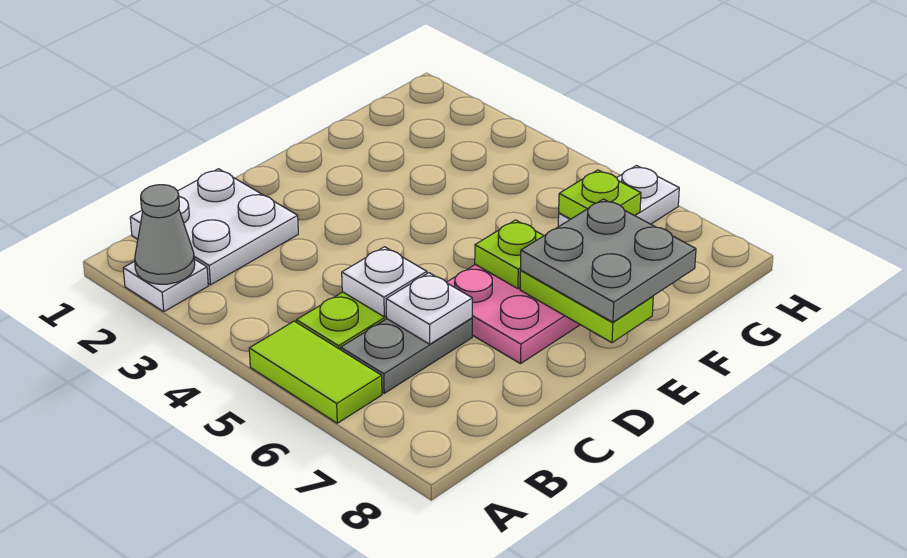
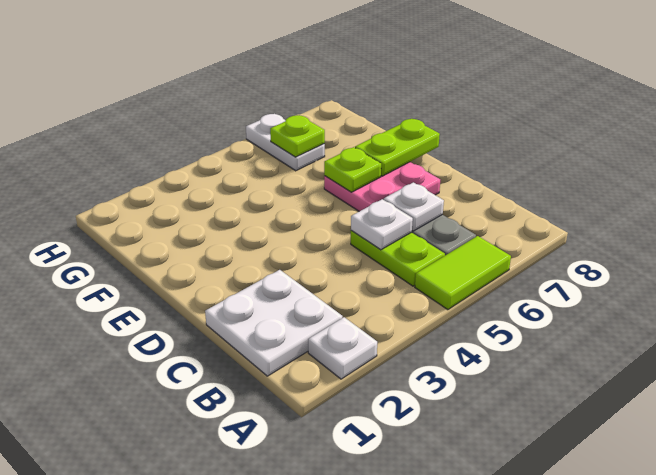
grey cone A2 level 2 -> none
grey plate E7:F8 level 3 -> none

